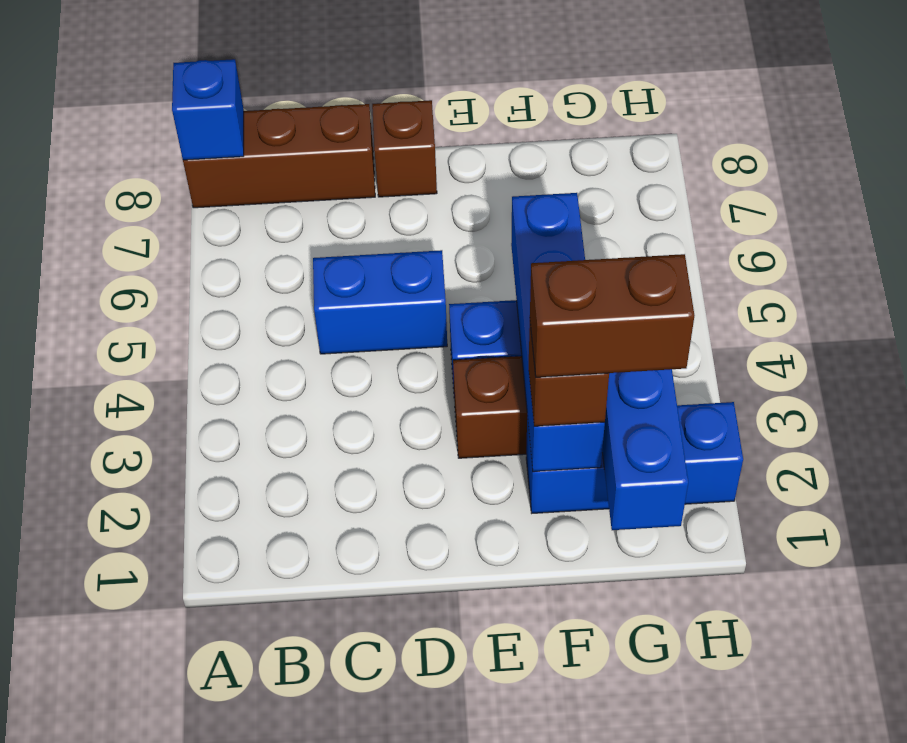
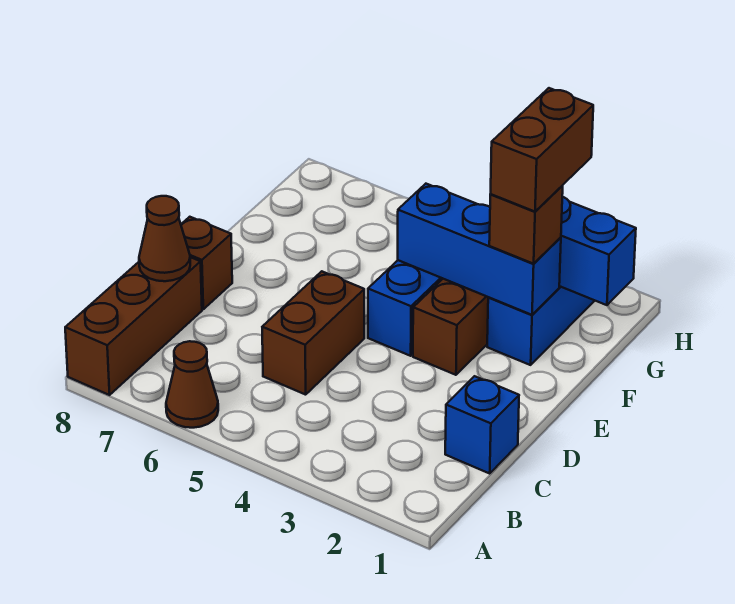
none -> brown cone A6 level 1
blue brick A8 level 2 -> blue brick C1 level 1
blue brick C5:D5 level 1 -> brown brick C5:D5 level 1
none -> brown cone C8 level 2
blue brick F2:F5 level 2 -> blue brick F2:F4 level 2

